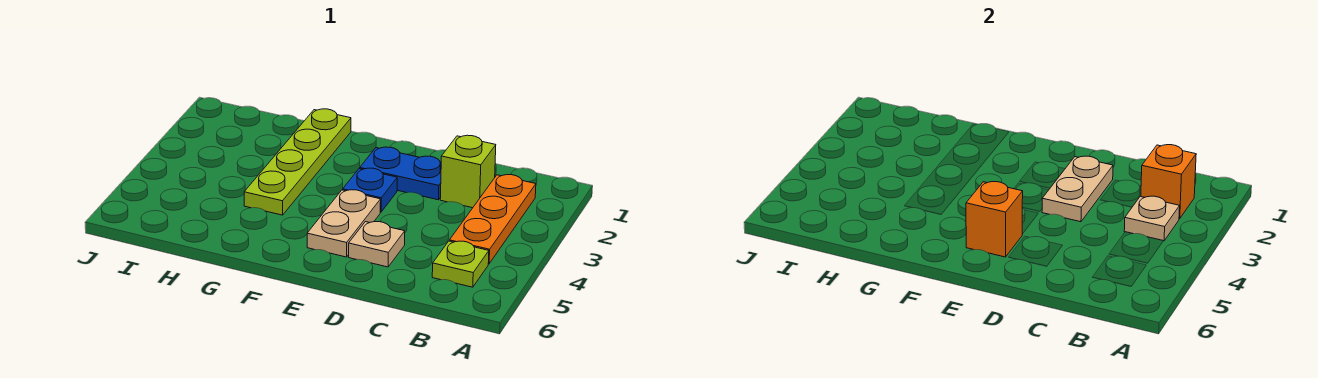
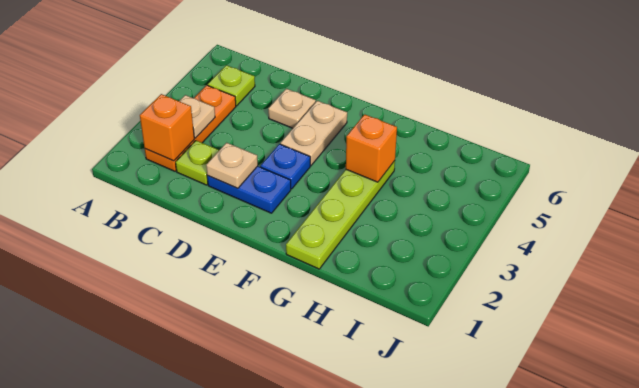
lime brick C2 level 1 -> lime plate C2 level 1
tan plate D2:D3 level 2 -> tan plate D2 level 2
orange brick E5 level 2 -> orange brick G4 level 2

